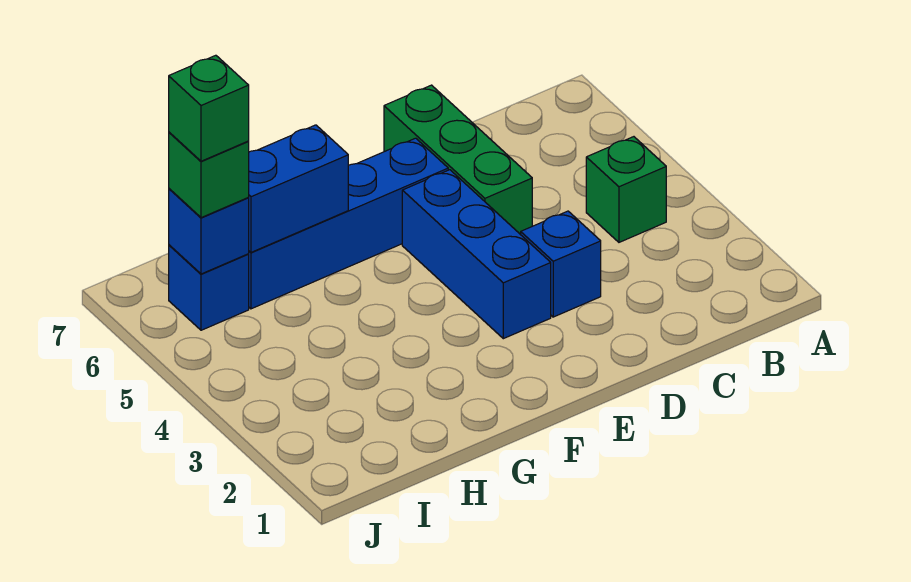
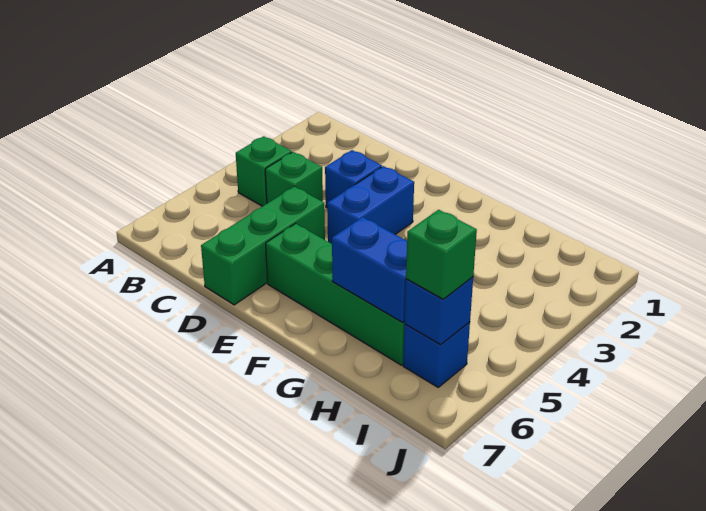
blue brick E3:E5 level 1 -> blue brick E3:E4 level 1
blue brick E6:H6 level 1 -> green brick E6:H6 level 1
green brick I6 level 4 -> green brick C4 level 1

